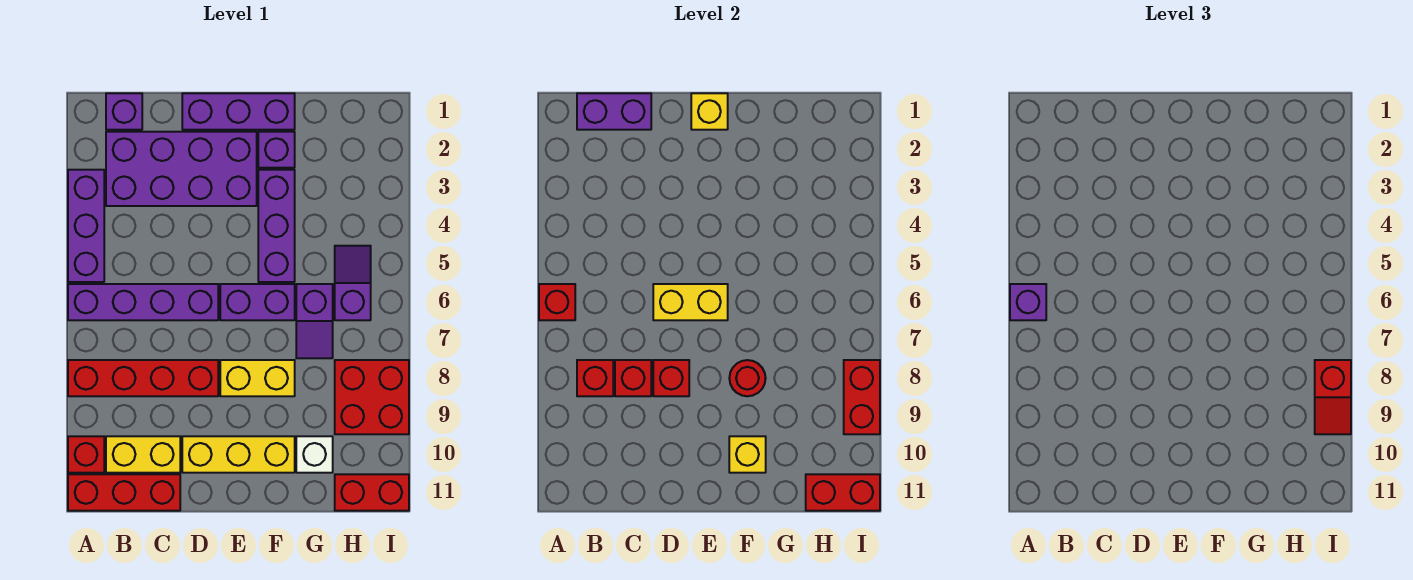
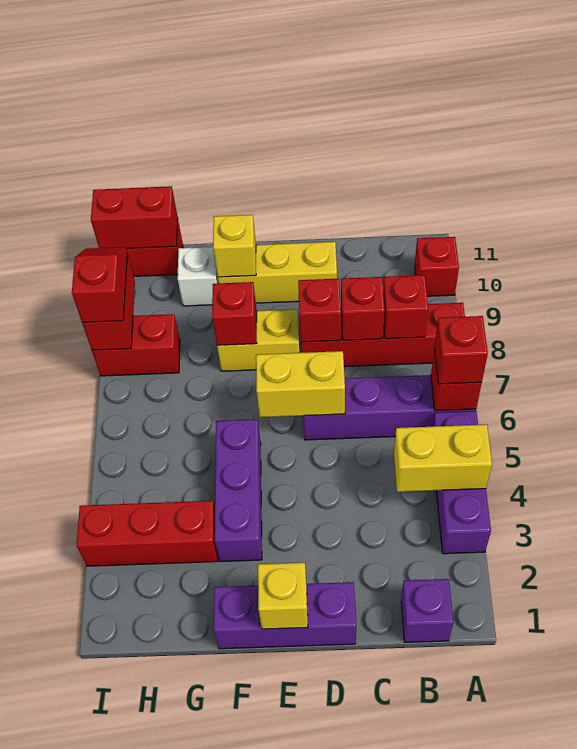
purple brick A6 level 3 -> red brick A6 level 3
red brick A11:C11 level 1 -> red brick G3:I3 level 1
purple brick B1:C1 level 2 -> none
purple brick B2:E3 level 1 -> none
yellow brick B10:C10 level 1 -> yellow brick A4:B4 level 2
purple brick E6:F6 level 1 -> none
purple brick F2 level 1 -> none
red round brick F8 level 2 -> red brick F8 level 2
purple slope G6:G7 level 1 top 6 -> none
purple slope H5:H6 level 1 top 6 -> none
red brick H8:I9 level 1 -> red brick H8:I8 level 1

